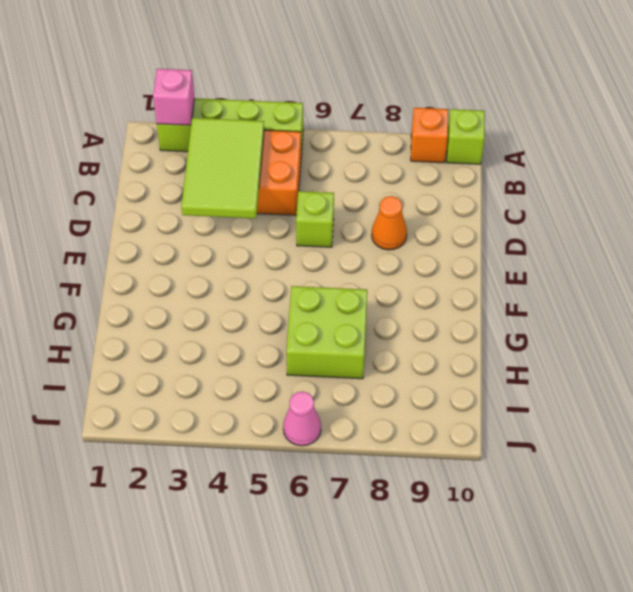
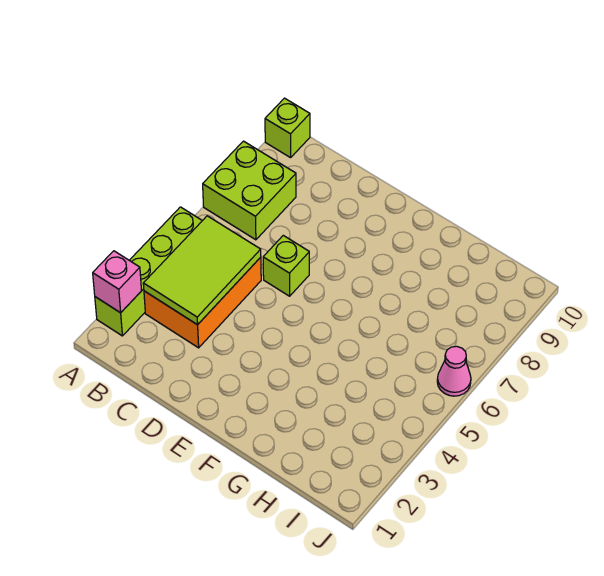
orange brick A9 level 1 -> none
lime tile B3:D4 level 2 -> lime tile B3:C5 level 2
orange cone D8 level 1 -> none
lime brick G6:H7 level 1 -> lime brick A7:B8 level 1

